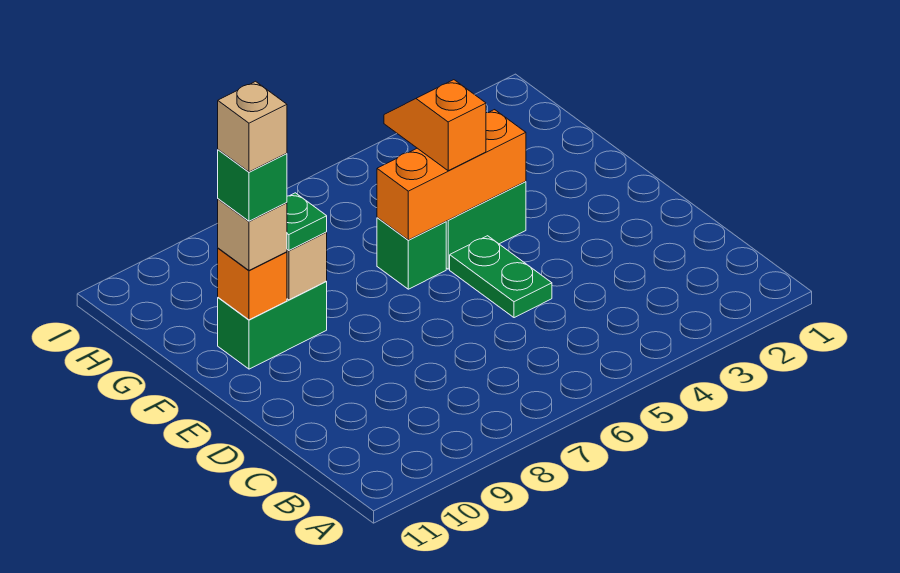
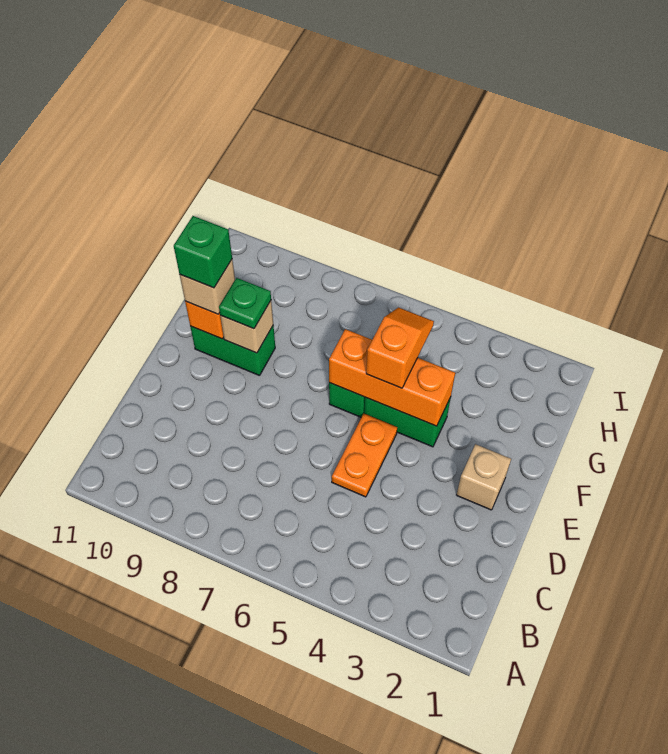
green plate D5:E5 level 1 -> orange plate D5:E5 level 1
tan brick F10 level 5 -> tan brick E2 level 1

